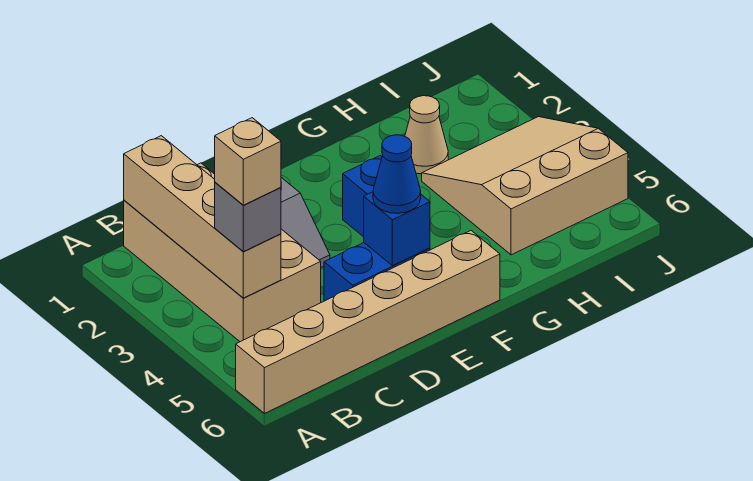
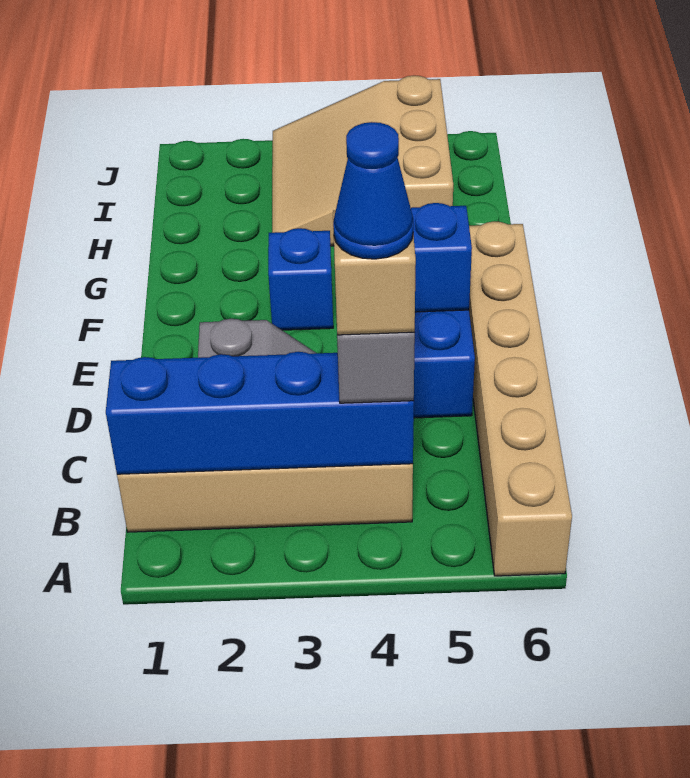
tan brick B1:B4 level 2 -> blue brick B1:B4 level 2
blue cone E5 level 3 -> blue cone B4 level 5
tan cone H2 level 1 -> none

